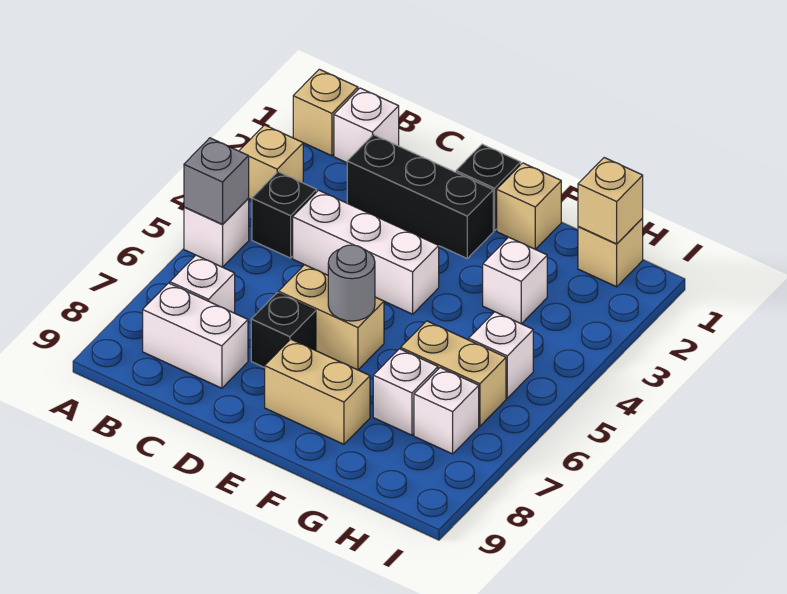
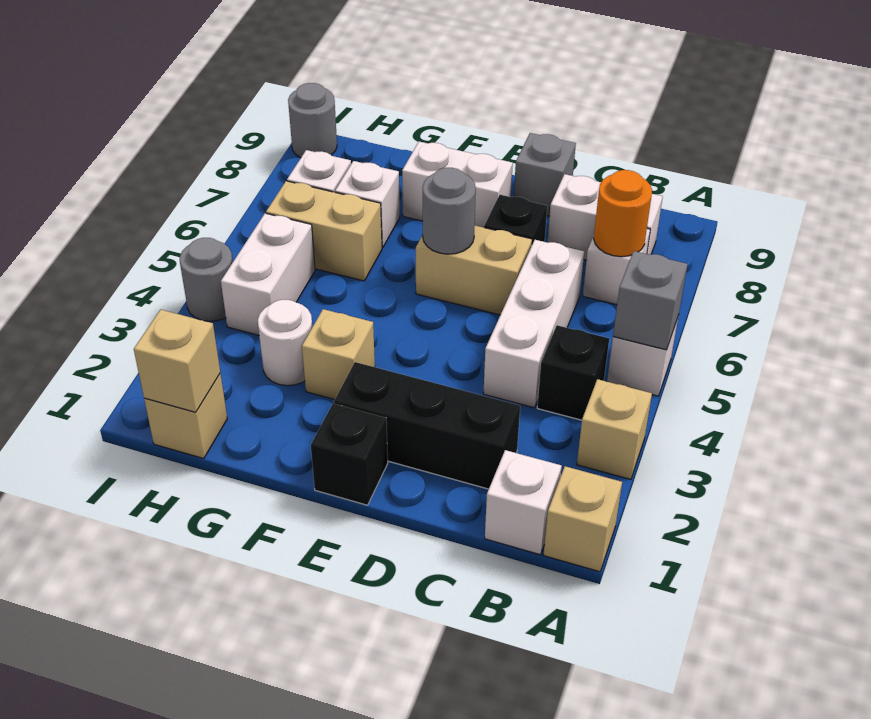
none -> orange round brick B7 level 2
white brick C4:E4 level 1 -> white brick C4:C6 level 1
none -> grey brick D9 level 1
tan brick E8:F8 level 1 -> white brick E8:F8 level 1
tan brick F1 level 1 -> tan brick F3 level 1
white brick G3 level 1 -> white round brick G3 level 1
white brick H5 level 1 -> white brick H4:H5 level 1
none -> grey round brick I4 level 1
none -> grey round brick I9 level 1

